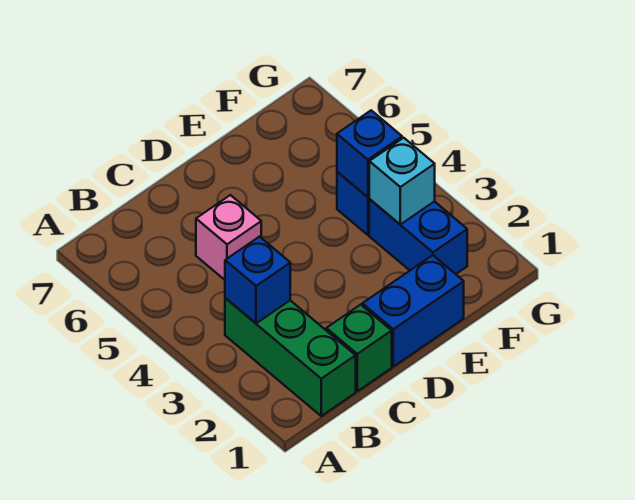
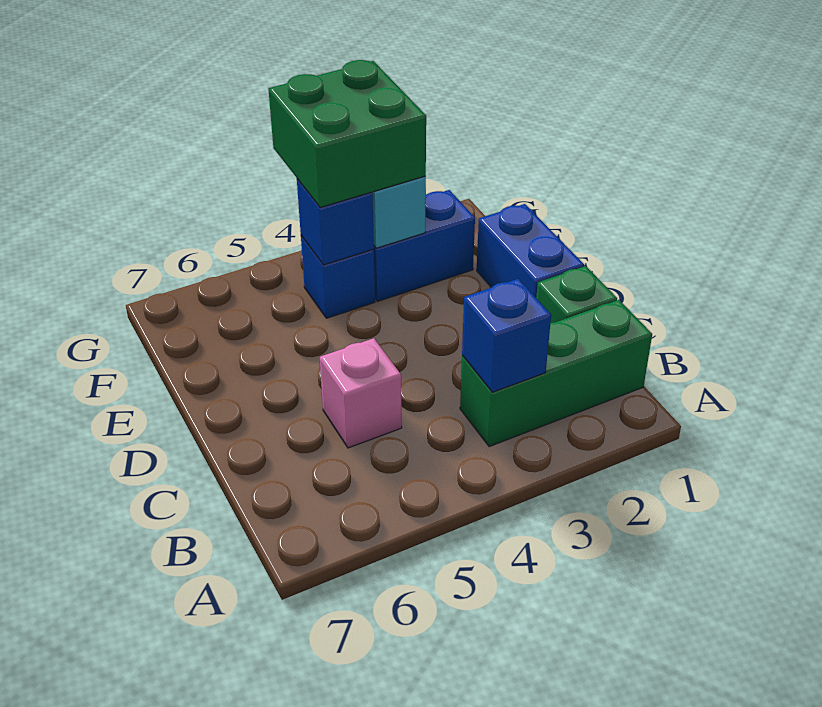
none -> green brick F3:G4 level 3

